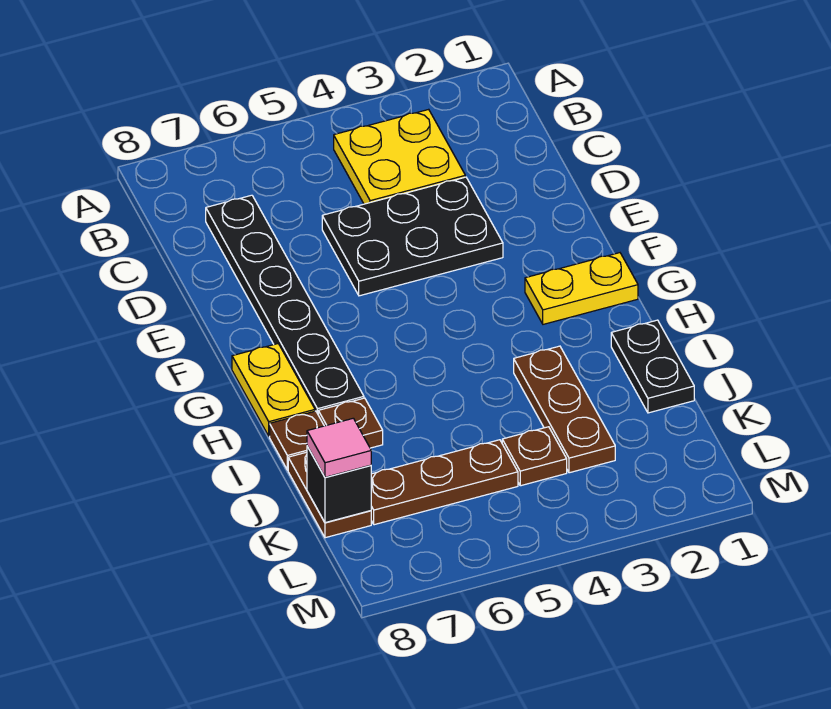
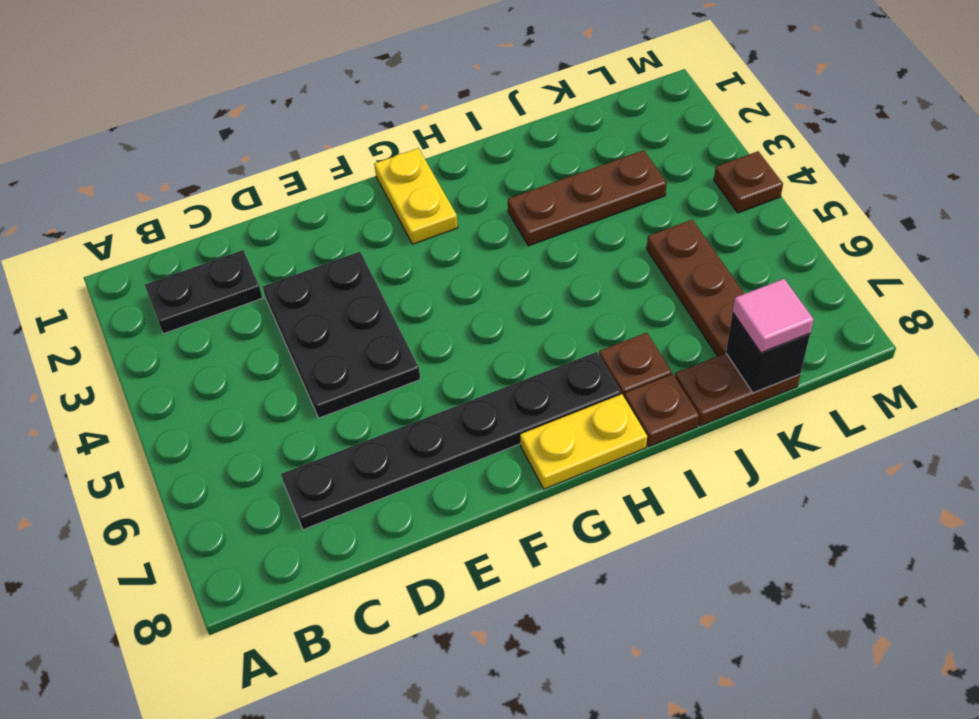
yellow plate B3:C4 level 1 -> none
black plate I1:J1 level 1 -> black plate B2:C2 level 1
brown plate K4 level 1 -> brown plate M4 level 1

